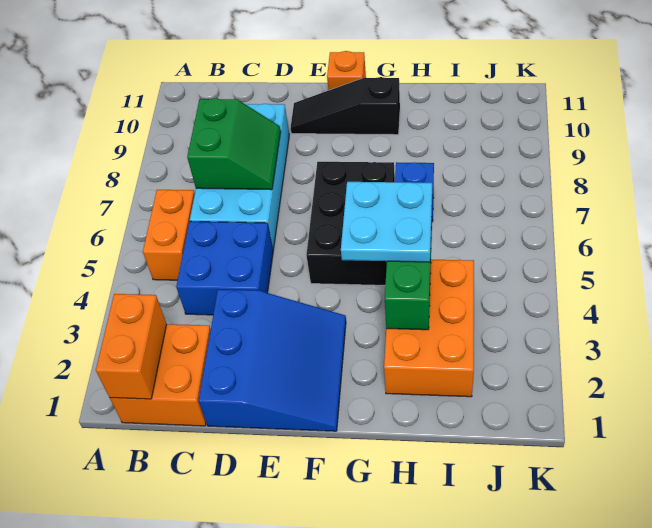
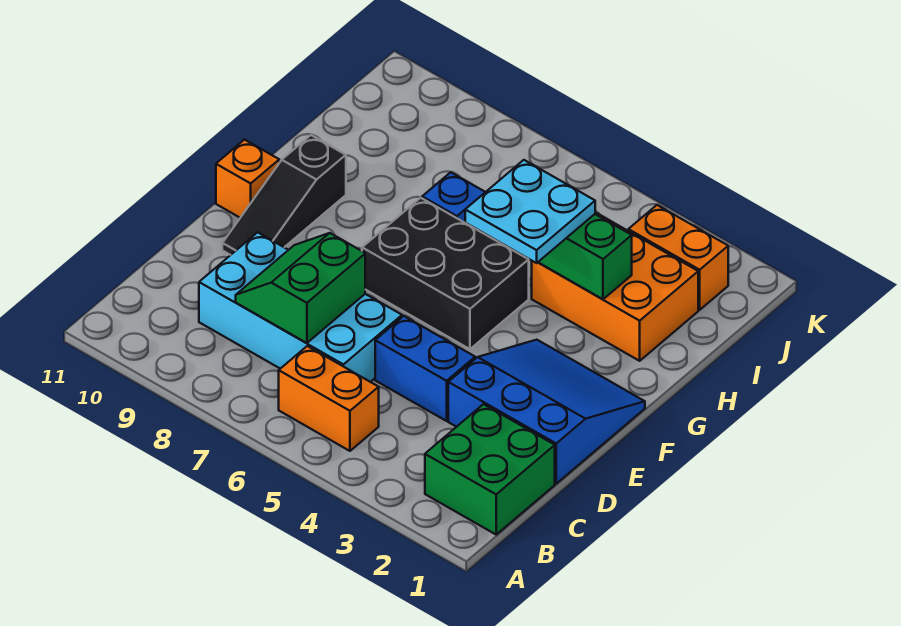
orange brick B1:C2 level 1 -> green brick B1:C2 level 1
orange brick B1:B2 level 2 -> orange brick J2:J3 level 1
blue brick C4:D5 level 1 -> blue brick D4:D5 level 1
green slope C7:D8 level 2 top C -> green slope C7:D8 level 2 top 7

